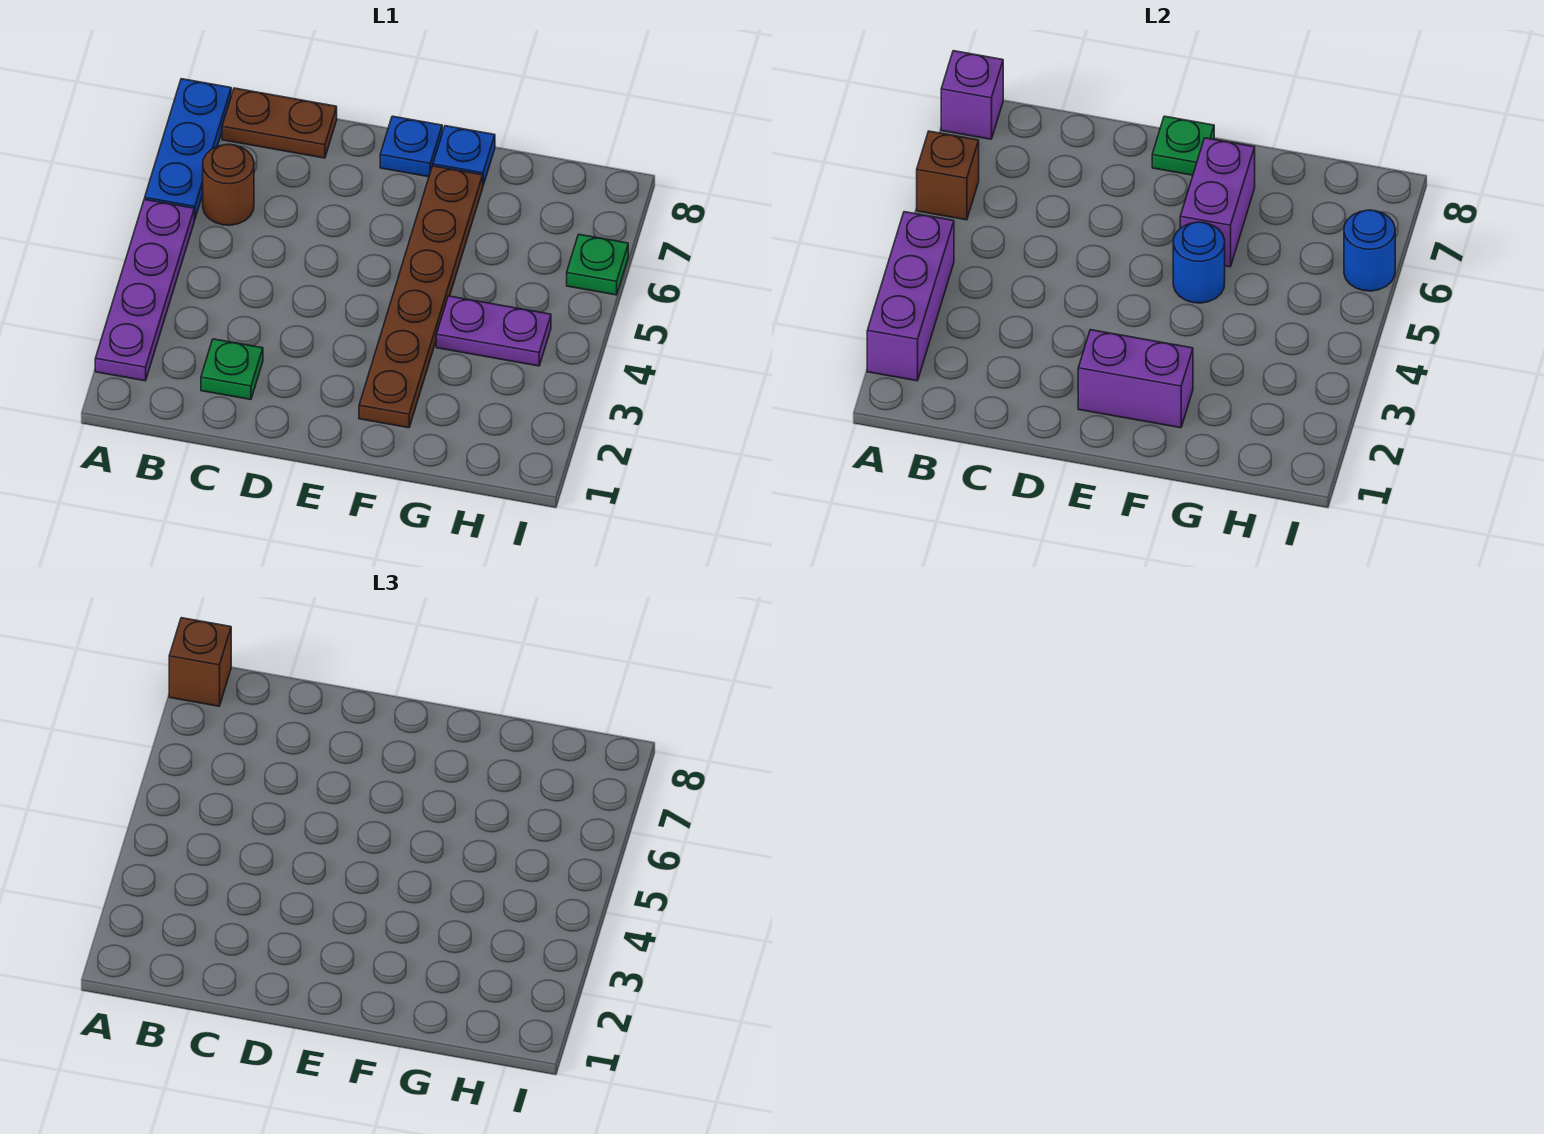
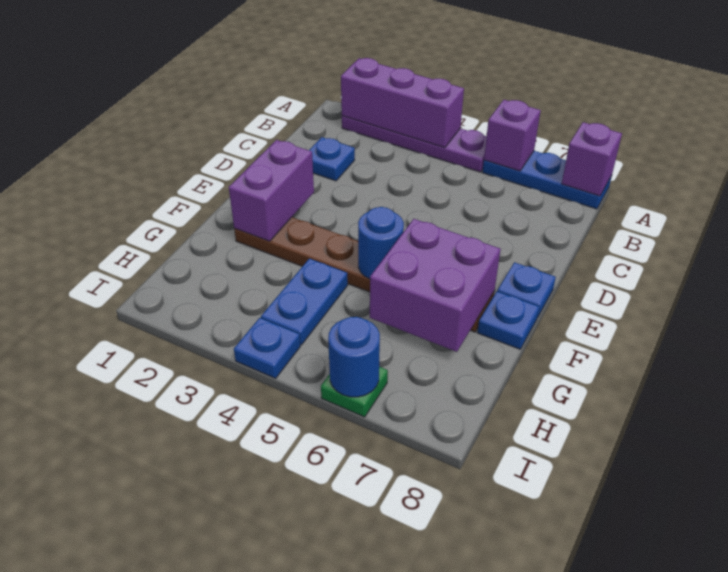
brown brick A6 level 2 -> purple brick A6 level 2
brown brick A8 level 3 -> none
brown round brick B6 level 1 -> none
brown plate B8:C8 level 1 -> none
green plate C2 level 1 -> blue plate C2 level 1
green plate E8 level 2 -> none
purple brick F6:F7 level 2 -> purple brick F6:G7 level 2
purple plate G4:H4 level 1 -> blue plate G4:H4 level 1
none -> blue plate I4 level 1

